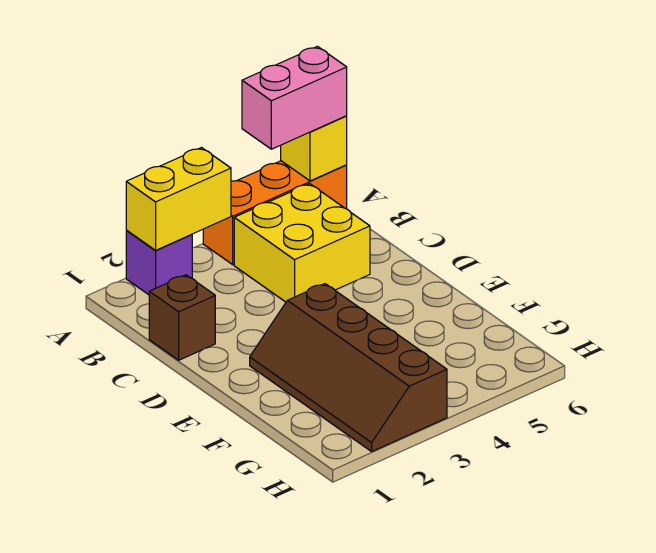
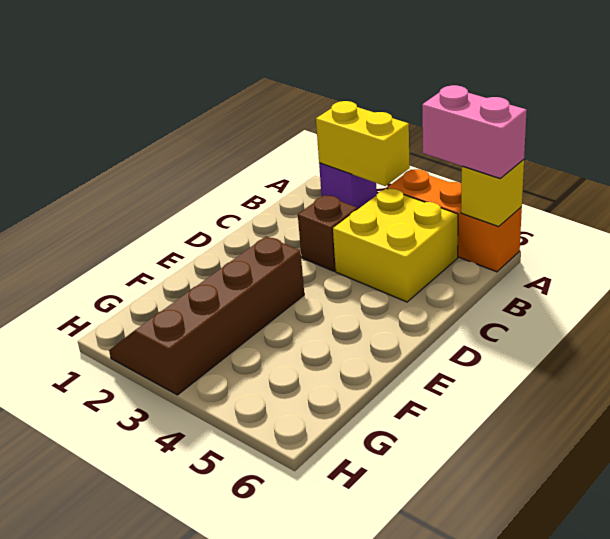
brown brick C1 level 1 -> brown brick C3 level 1

